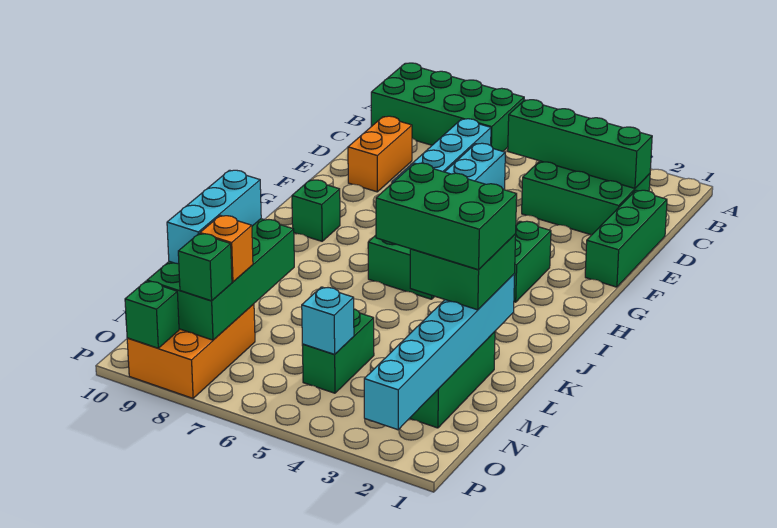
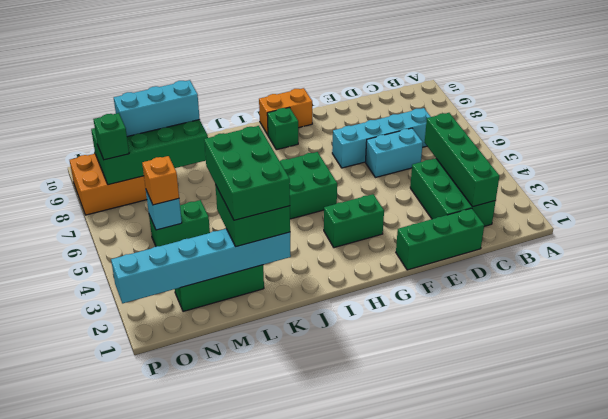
green brick A7:B10 level 1 -> none
orange brick D9:E9 level 1 -> orange brick G10:H10 level 1
orange brick N8 level 3 -> orange brick N5 level 3
green brick P9 level 2 -> none

